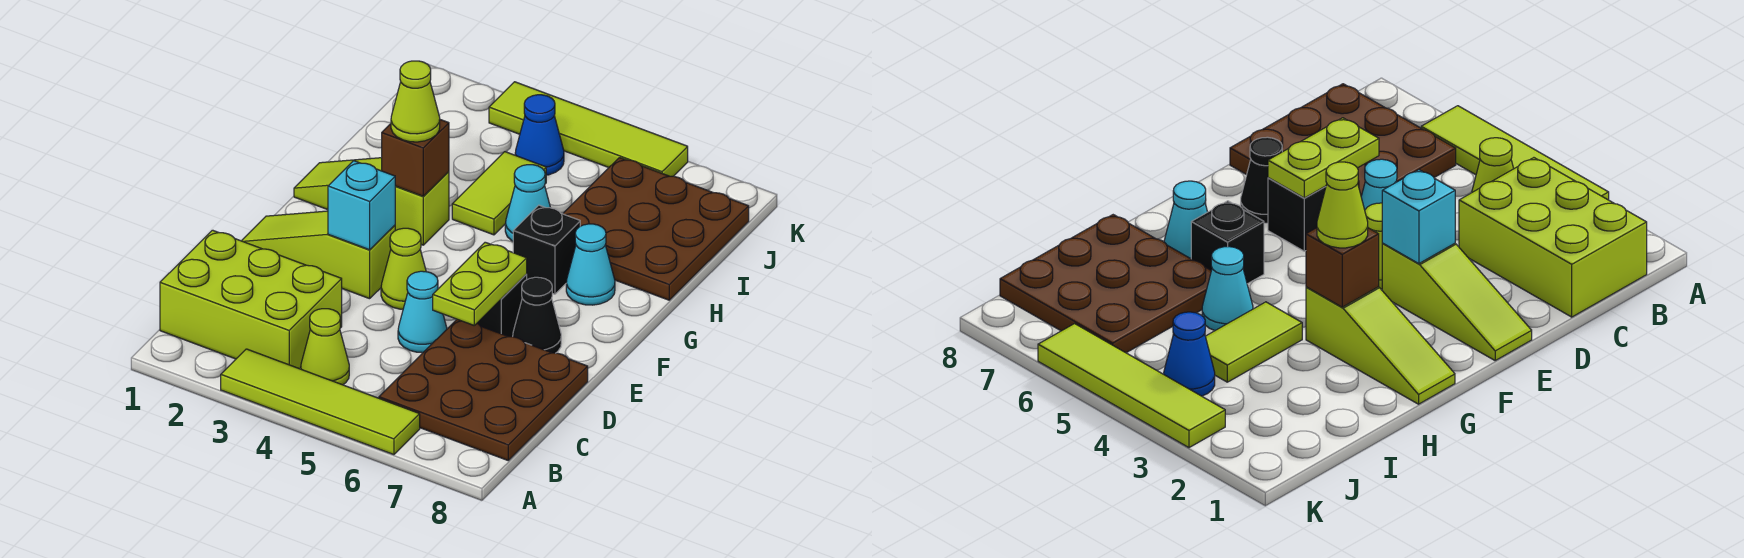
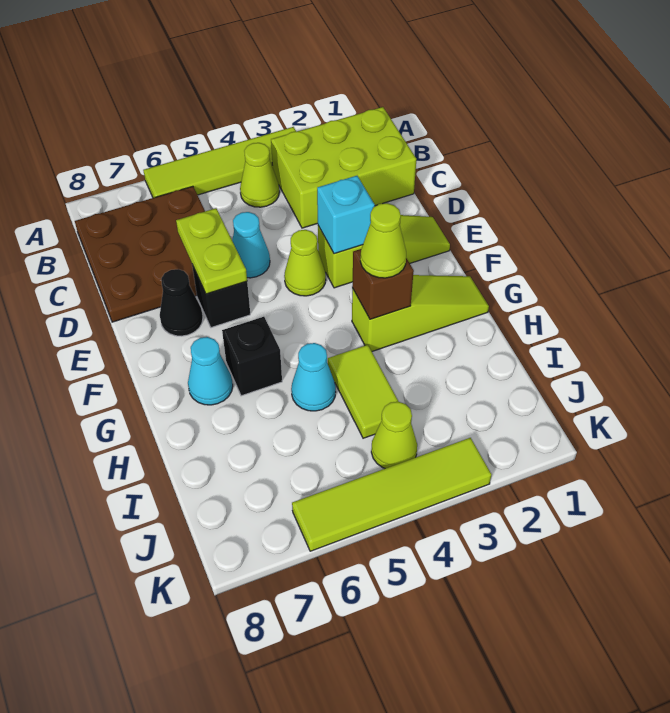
brown plate H6:J8 level 1 -> none
blue cone J4 level 1 -> lime cone J4 level 1

